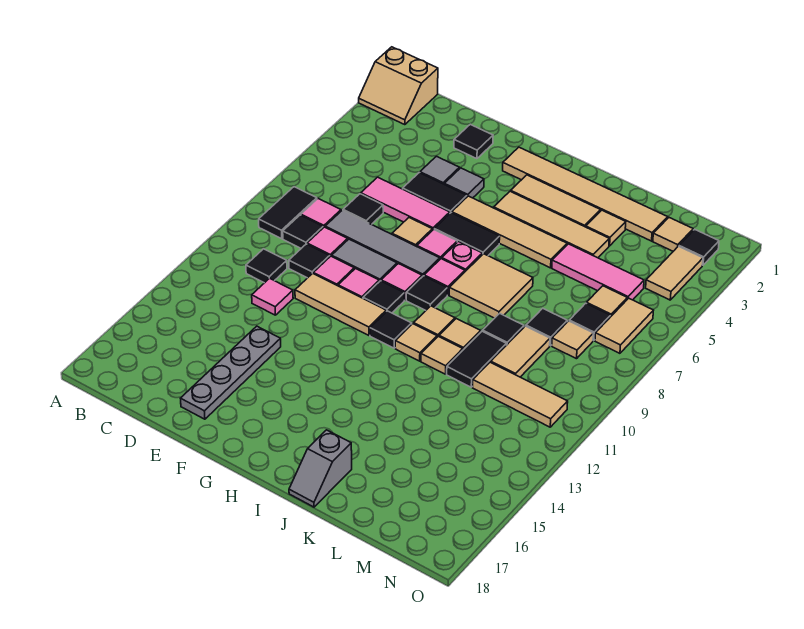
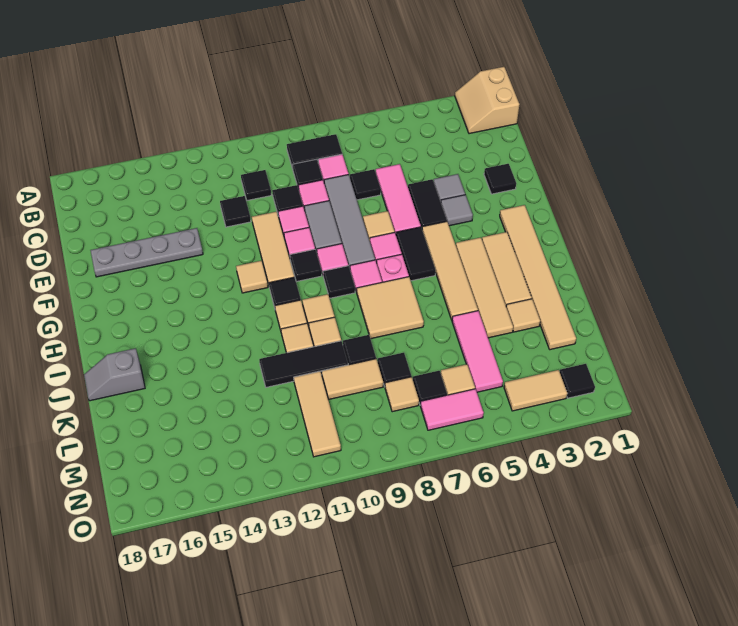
pink tile D12 level 1 -> black tile D12 level 1
black tile K10:K11 level 1 -> black tile K10:K12 level 1
tan tile M2 level 1 -> tan tile G12 level 1
tan tile N6:N7 level 1 -> pink tile N6:N7 level 1

